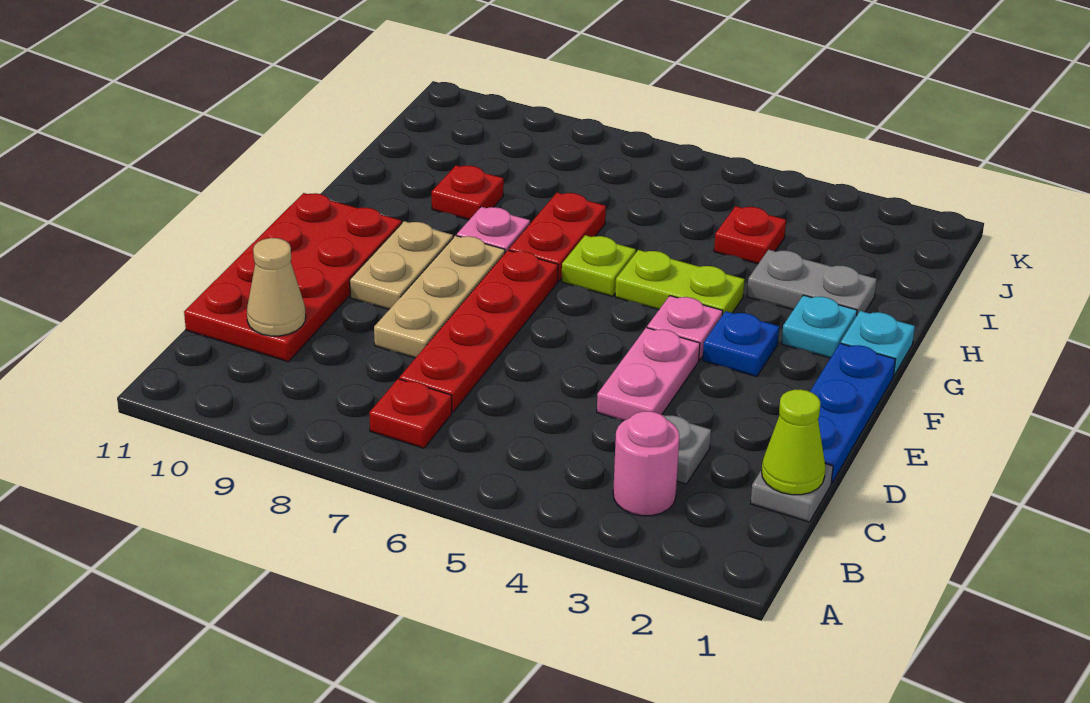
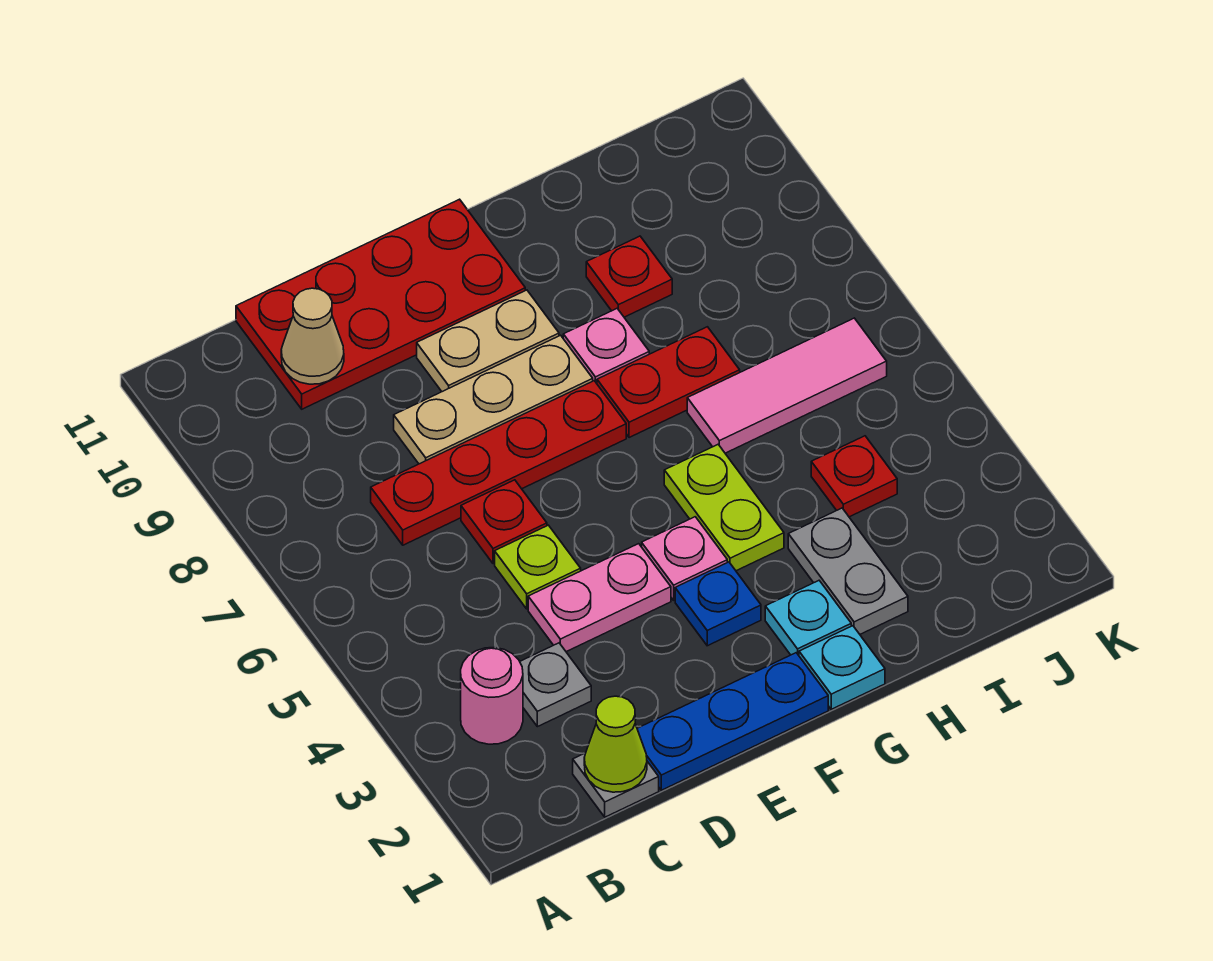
red plate B7 level 1 -> red plate D6 level 1
lime plate G6 level 1 -> lime plate D5 level 1
none -> pink tile H6:J6 level 1

